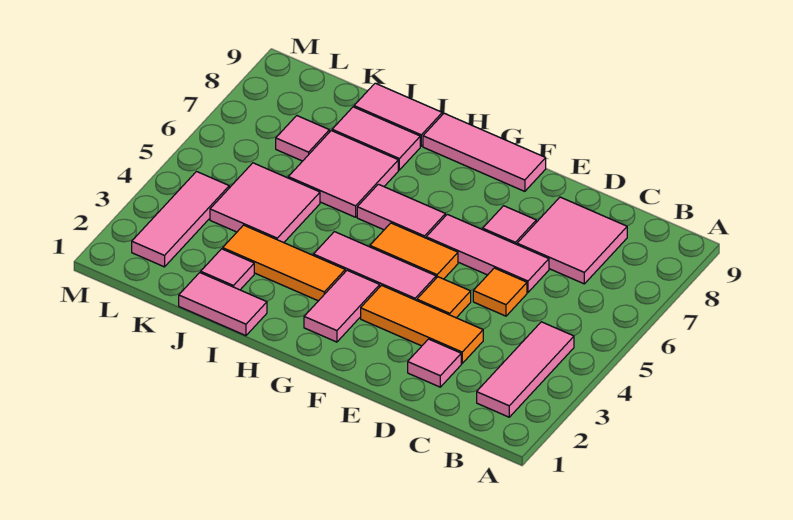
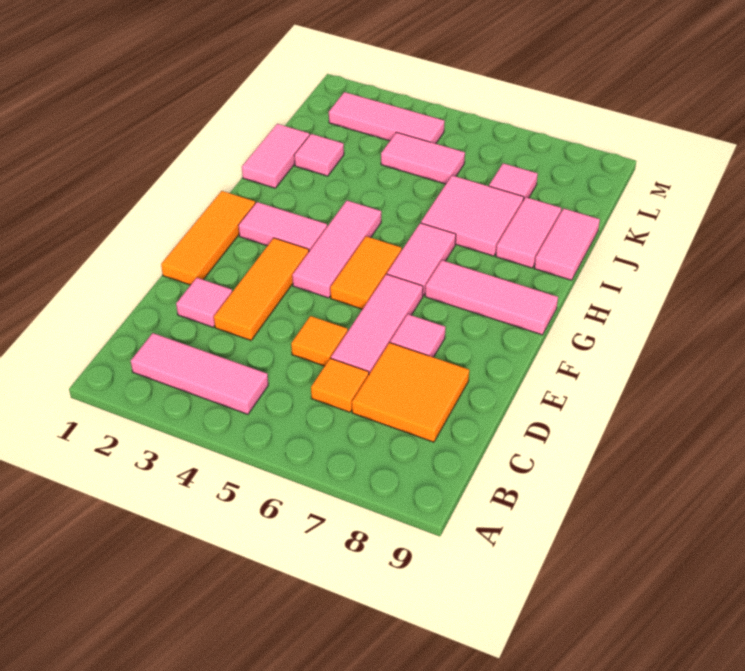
pink tile C7:D8 level 1 -> orange tile C7:D8 level 1
orange tile E4 level 1 -> orange tile C6 level 1
pink tile F9:H9 level 1 -> pink tile G7:G9 level 1
orange tile H3:J3 level 1 -> orange tile E1:G1 level 1
pink tile J4:K5 level 1 -> pink tile K4:K5 level 1

